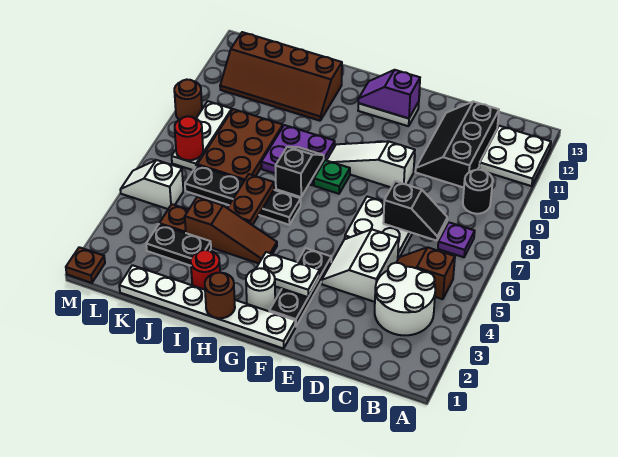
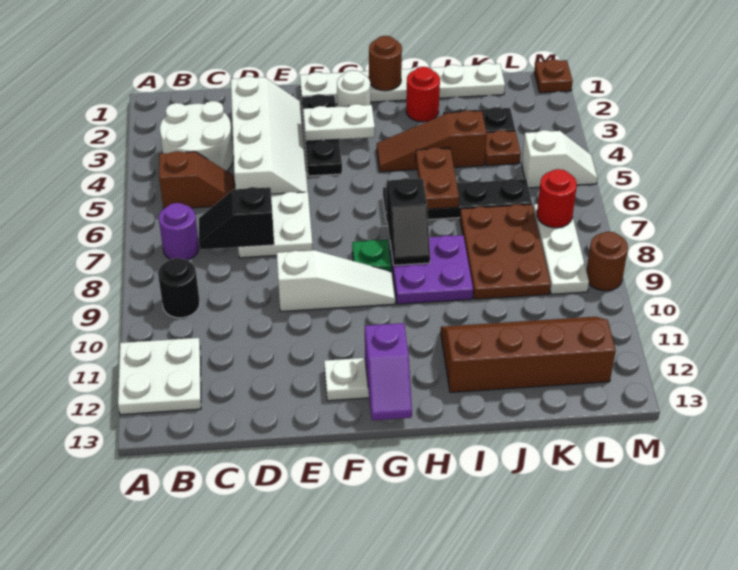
purple plate B7 level 1 -> purple round brick B7 level 1
black slope C10:D12 level 1 top C -> none
white slope D4:E5 level 1 top D -> white slope D2:E5 level 1 top D
purple slope F12:G12 level 2 top F -> purple slope G12:G13 level 2 top 12

